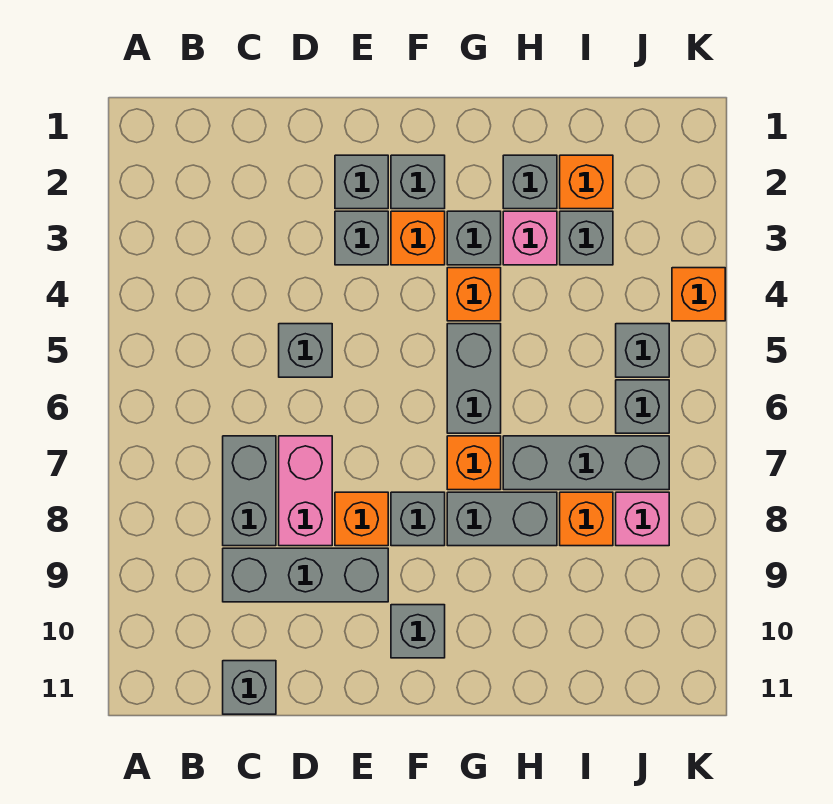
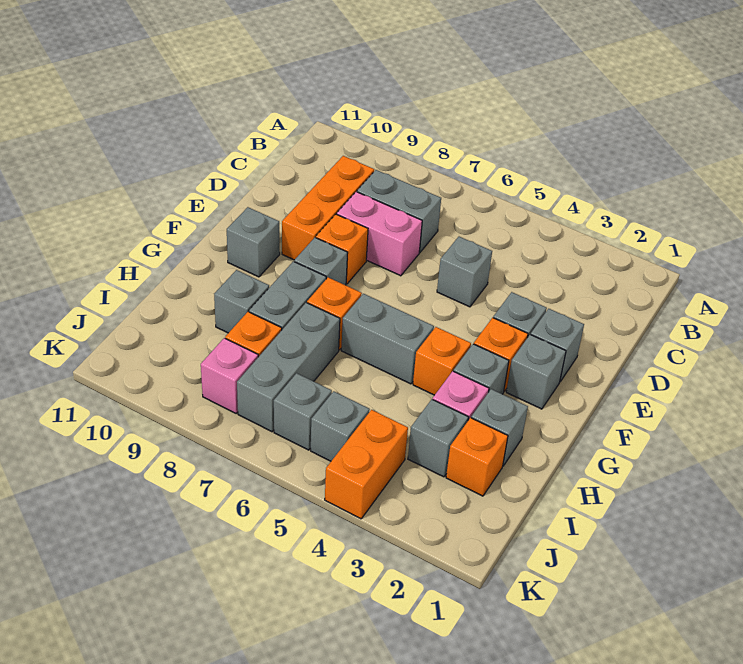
grey brick C9:E9 level 1 -> orange brick C9:E9 level 1
grey brick C11 level 1 -> grey brick H9 level 1
orange brick K4 level 1 -> orange brick J4:K4 level 1

